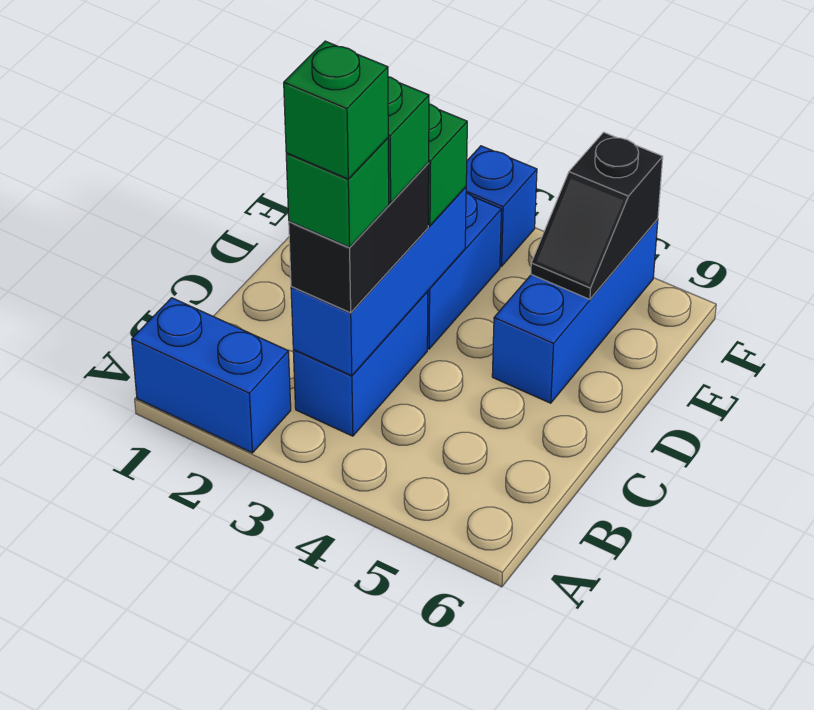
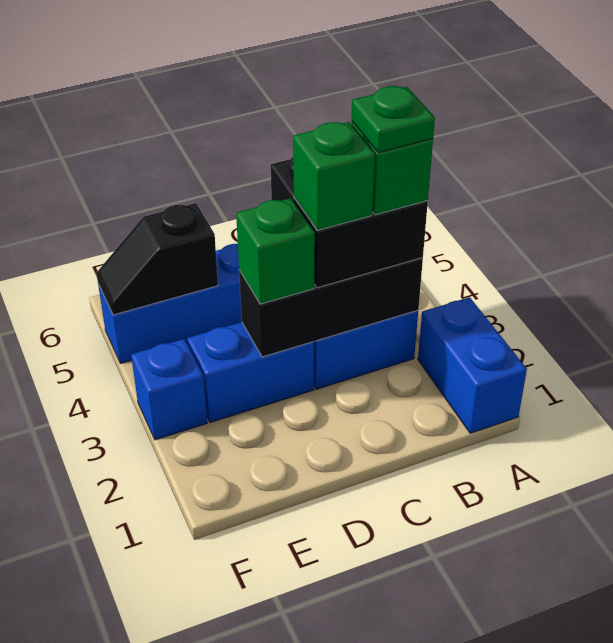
blue brick B3:D3 level 2 -> black brick B3:D3 level 2
black brick B3:C3 level 3 -> black brick B3:C4 level 3
green brick B3 level 5 -> green plate B3 level 5
black slope E5:F5 level 2 top F -> black slope E5:F5 level 2 top E

